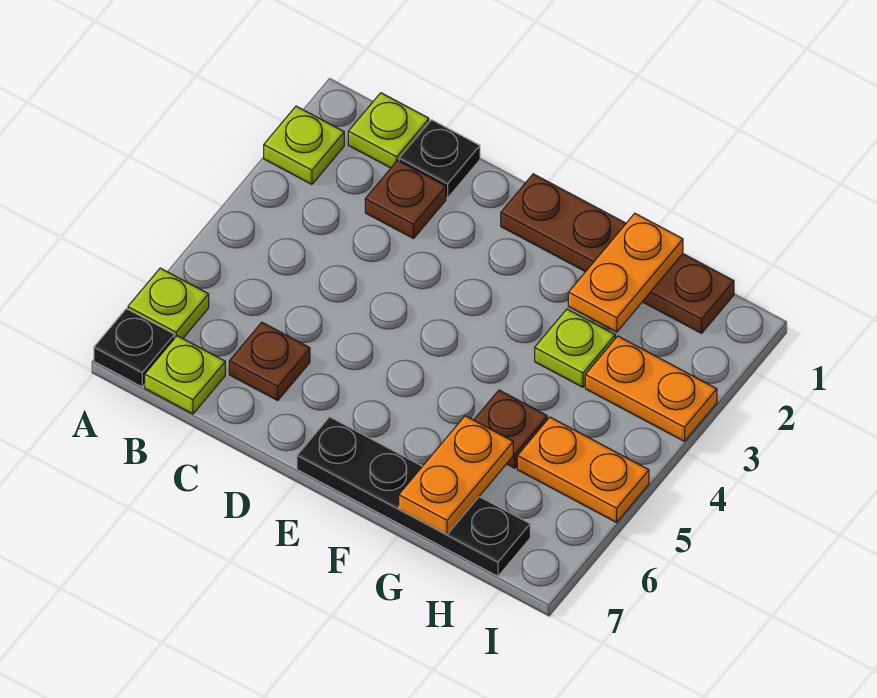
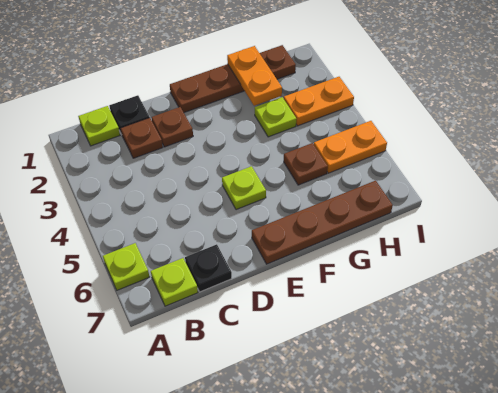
lime plate A2 level 1 -> lime plate E5 level 1
black plate A7 level 1 -> black plate C7 level 1
brown plate C6 level 1 -> brown plate D2 level 1
black plate E7:H7 level 1 -> brown plate E7:H7 level 1
orange plate G6:G7 level 2 -> none

